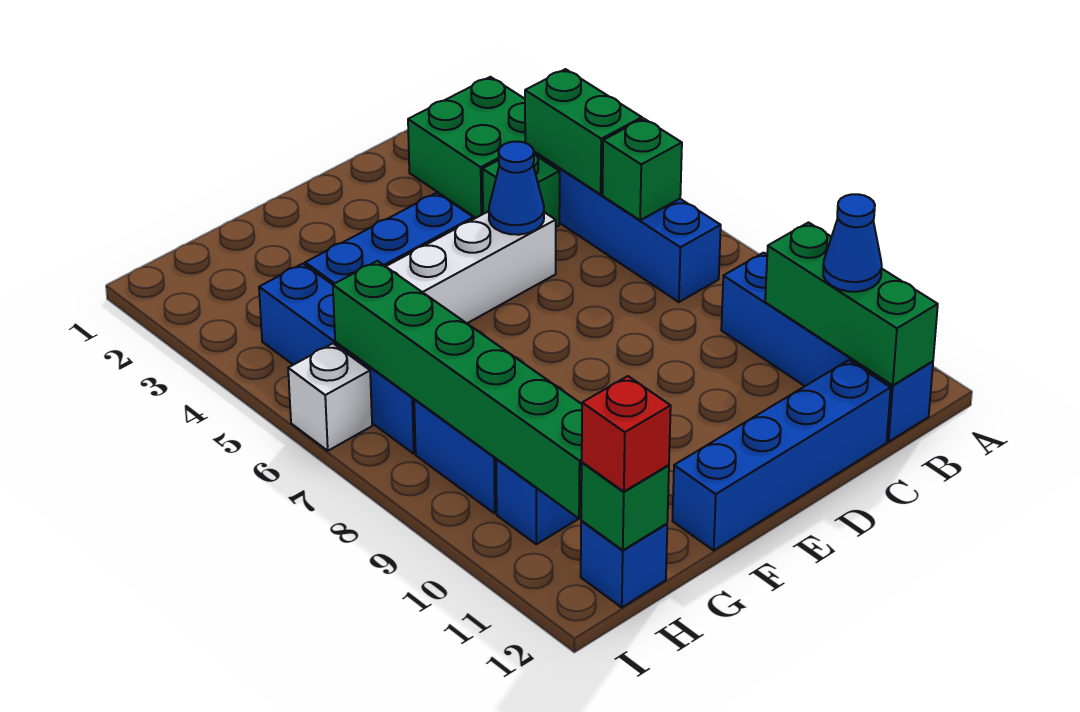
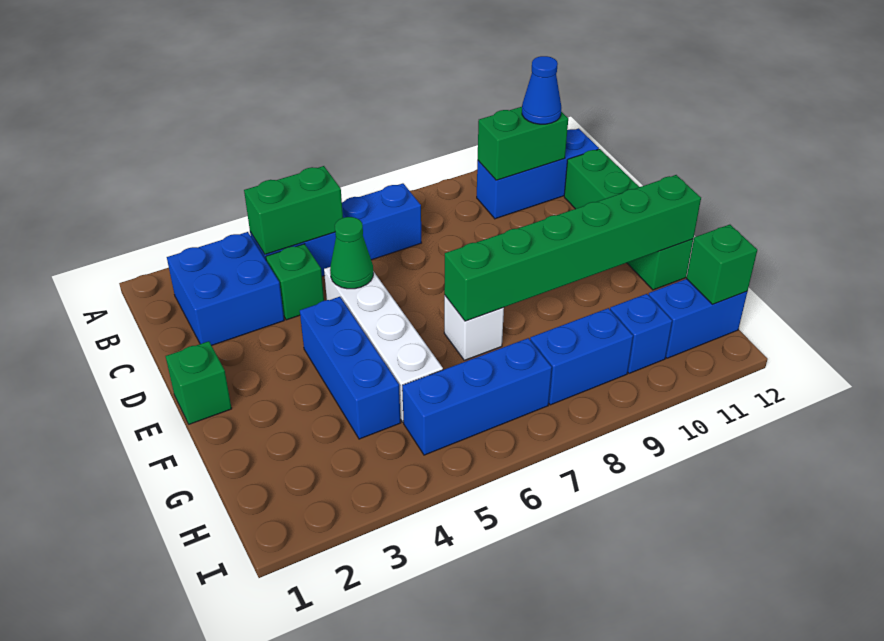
green brick B2:C3 level 1 -> blue brick B2:C3 level 1
green brick B6 level 2 -> green brick E1 level 1
blue brick B9:B12 level 1 -> blue brick B10:B12 level 1
green brick B10:B12 level 2 -> green brick B10:B11 level 2
blue brick C12:F12 level 1 -> green brick C12:F12 level 1
blue cone D5 level 2 -> green cone D5 level 2
blue brick H4:H7 level 1 -> blue brick H5:H7 level 1
green brick H6:H11 level 2 -> green brick F7:F12 level 2
blue brick H12 level 1 -> blue brick H11:H12 level 1
red brick H12 level 3 -> none
white brick I6 level 1 -> white brick F7 level 1

